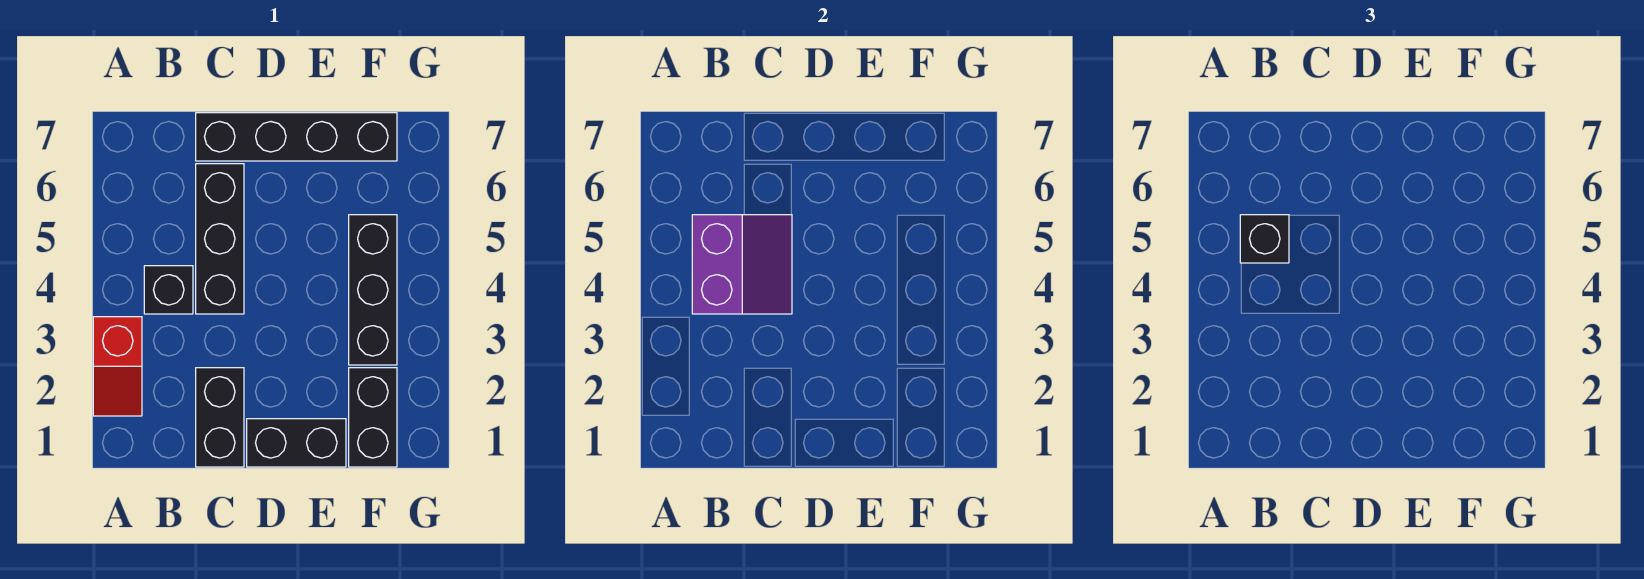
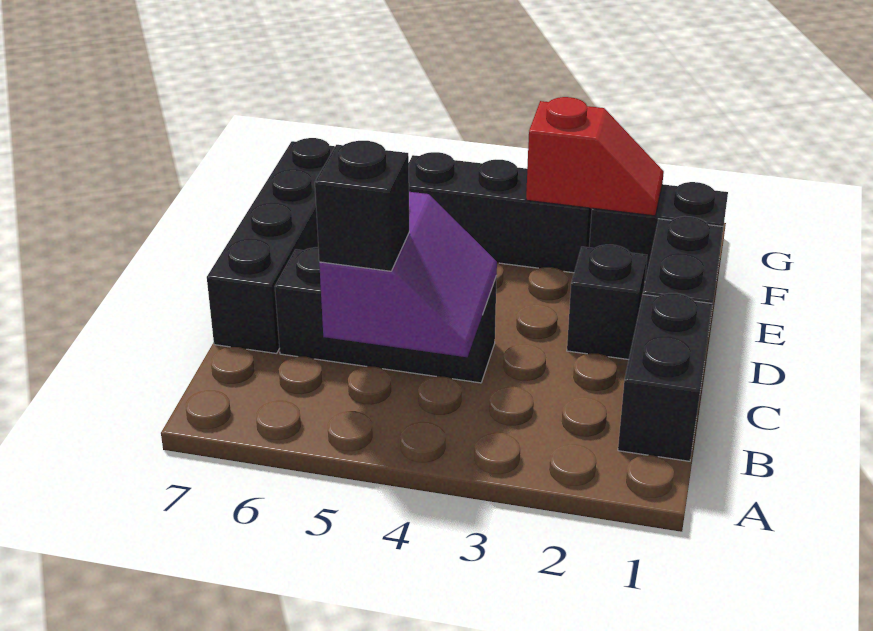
red slope A2:A3 level 1 top 3 -> red slope F2:F3 level 2 top 3
black brick B4 level 1 -> black brick D2 level 1
purple slope B4:C5 level 2 top B -> purple slope B4:C5 level 2 top 5
black brick C1:C2 level 1 -> black brick B1:C1 level 1

